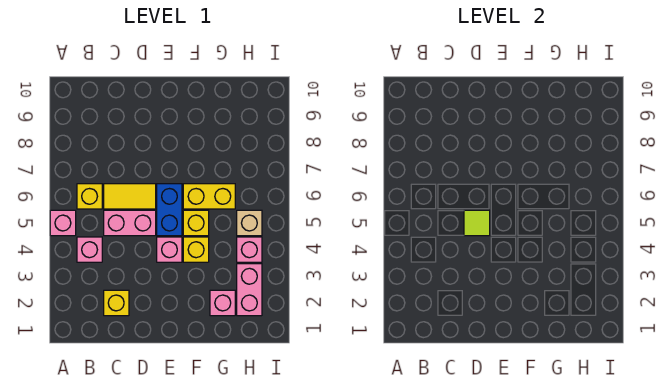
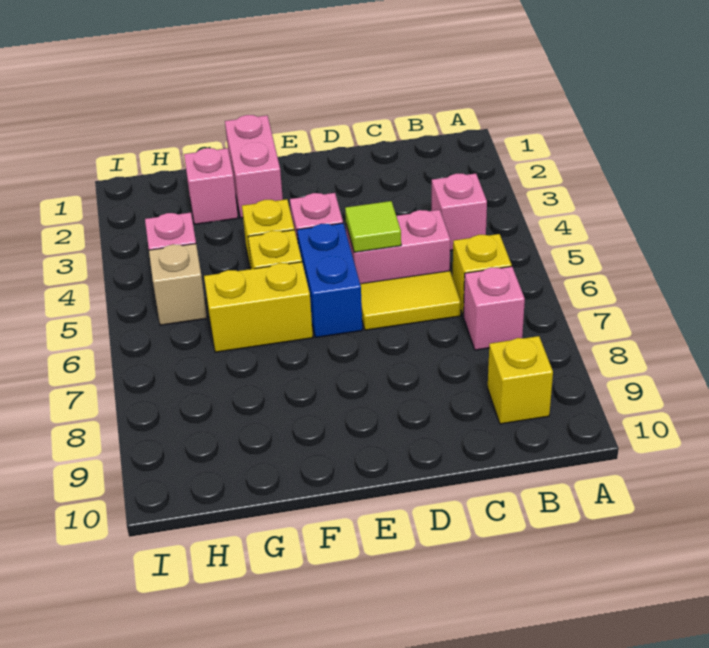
pink brick A5 level 1 -> pink brick B7 level 1
yellow brick C2 level 1 -> yellow brick B9 level 1
pink brick H2:H3 level 1 -> pink brick F1:F2 level 1

